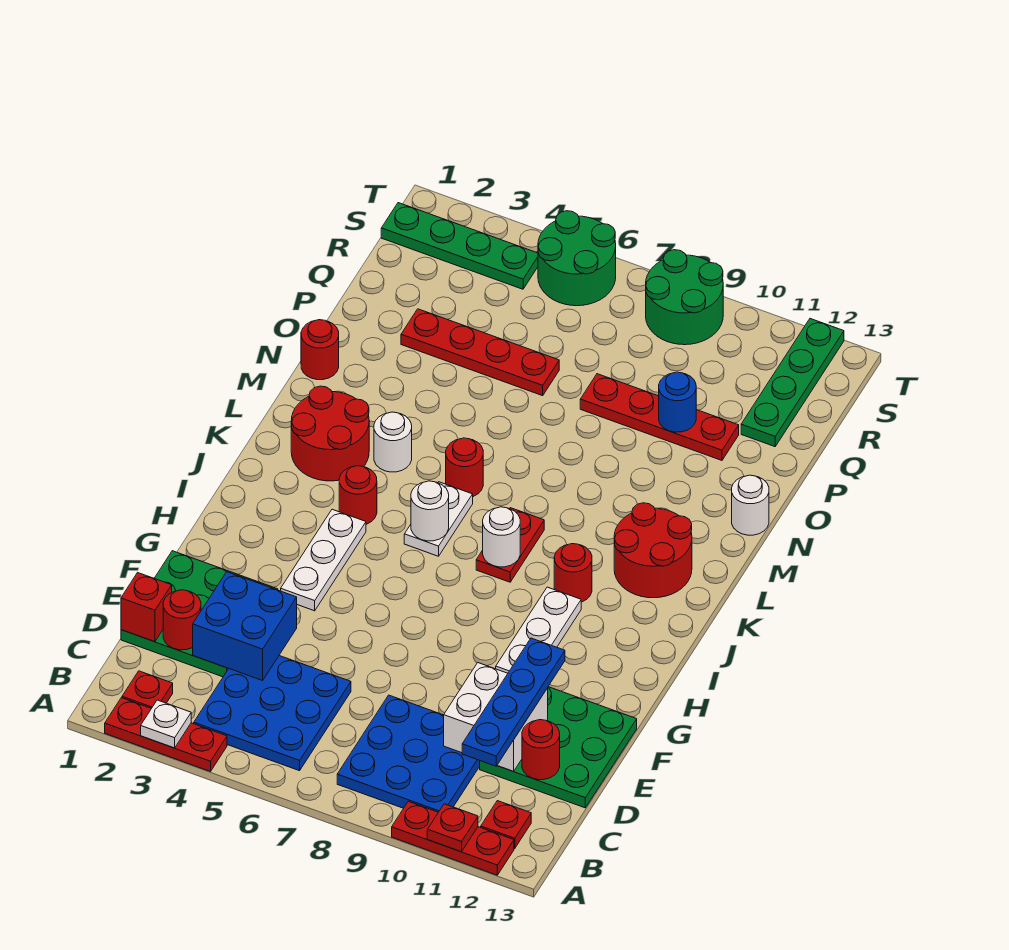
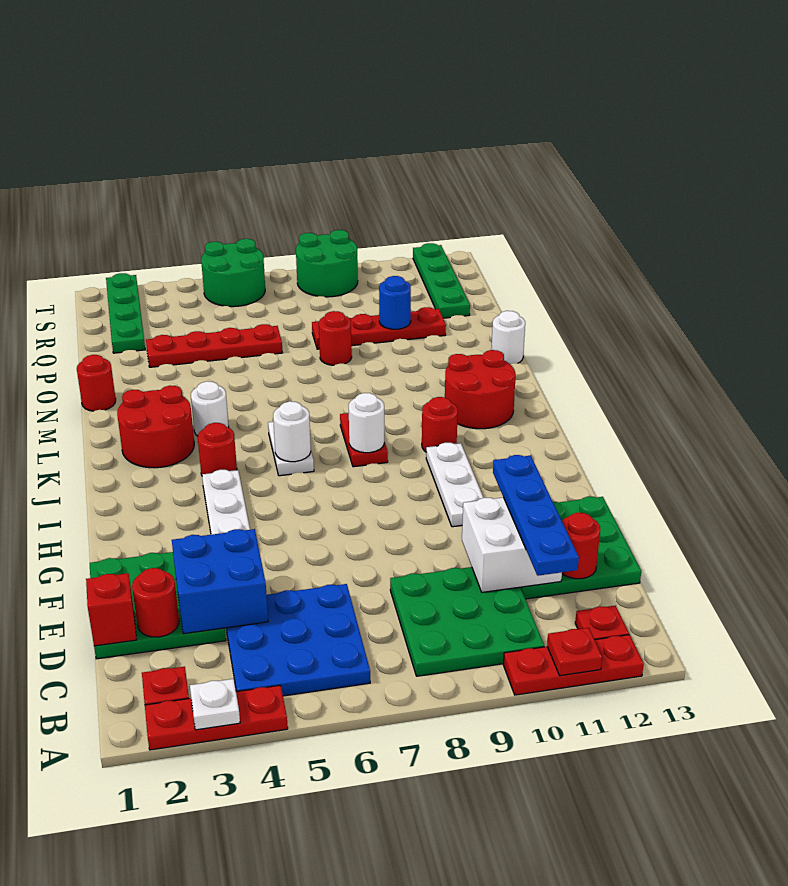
blue plate B8:D10 level 1 -> green plate B8:D10 level 1
red round brick L6 level 1 -> red round brick O8 level 1
green plate S1:S4 level 1 -> green plate Q2:T2 level 1

